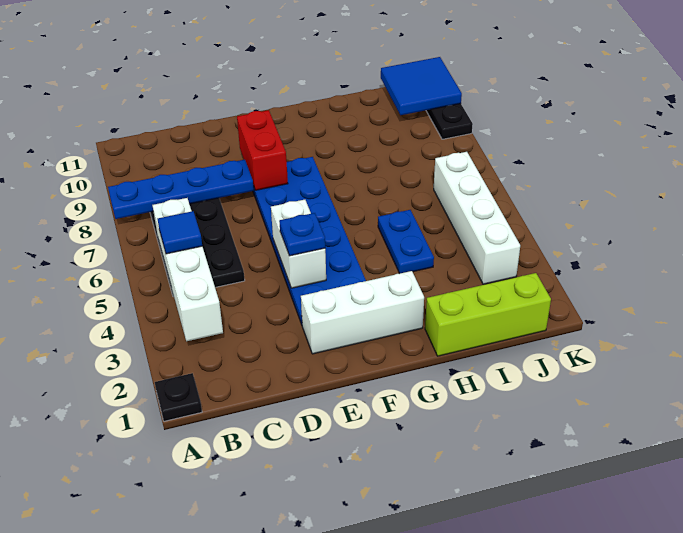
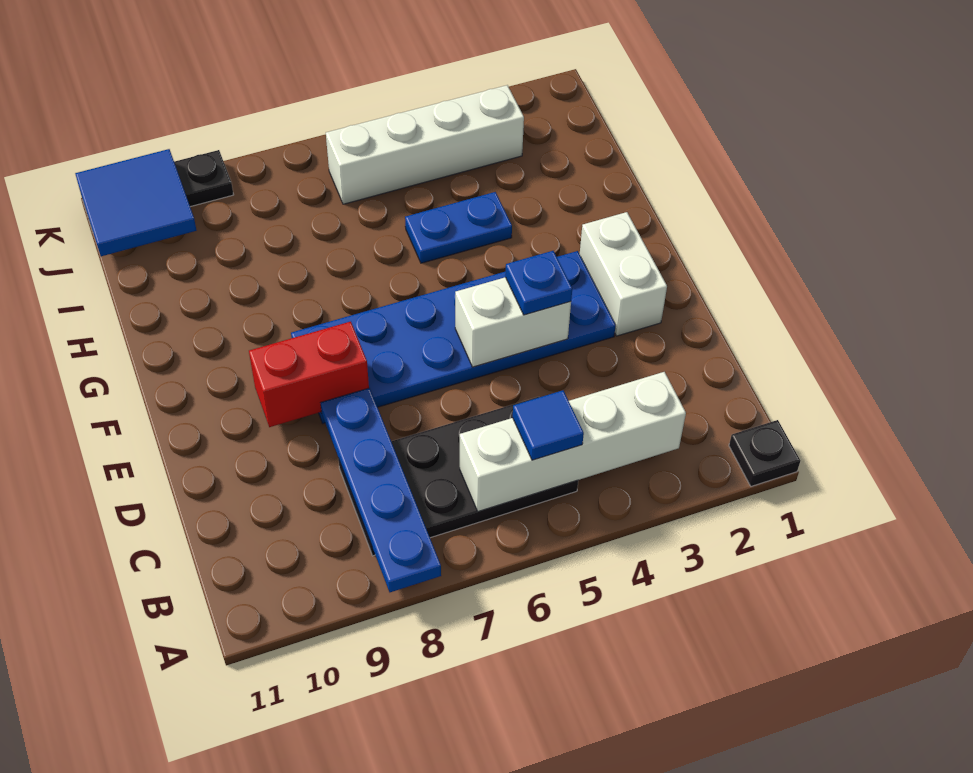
white brick E2:G2 level 1 -> white brick E2:F2 level 1
lime brick H1:J1 level 1 -> none

